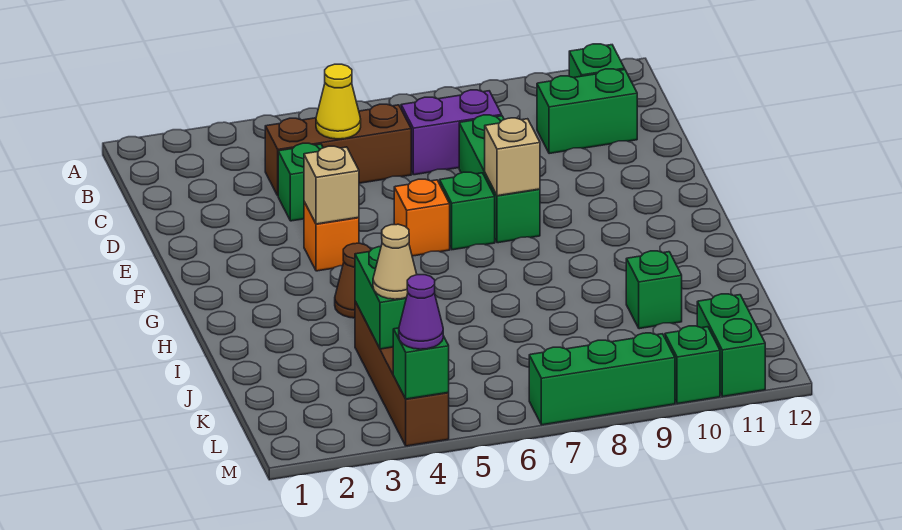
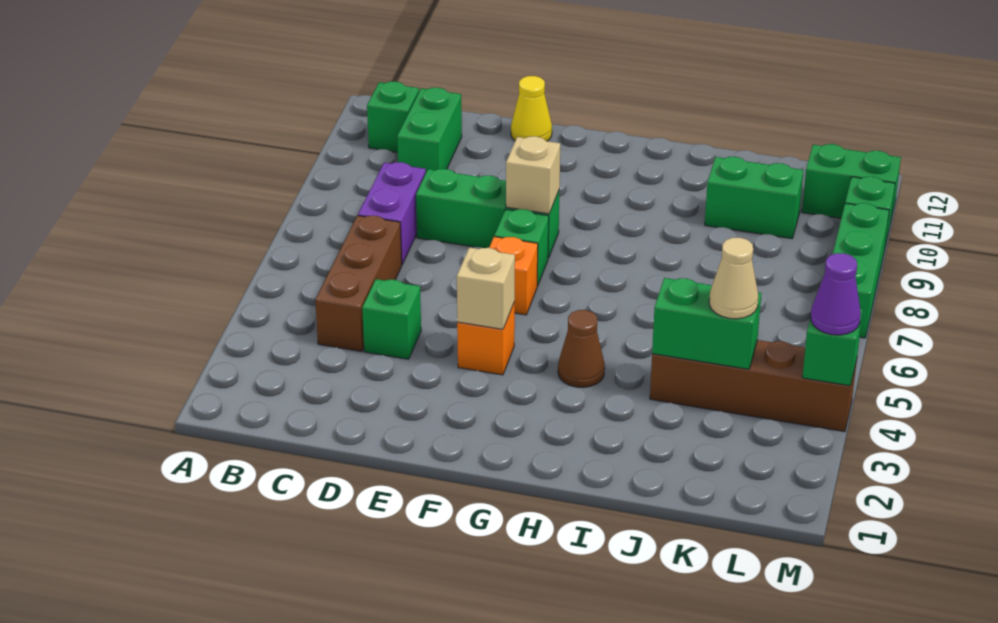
yellow cone C5 level 2 -> yellow cone E12 level 1
green brick J10 level 1 -> green brick J10:K10 level 1

